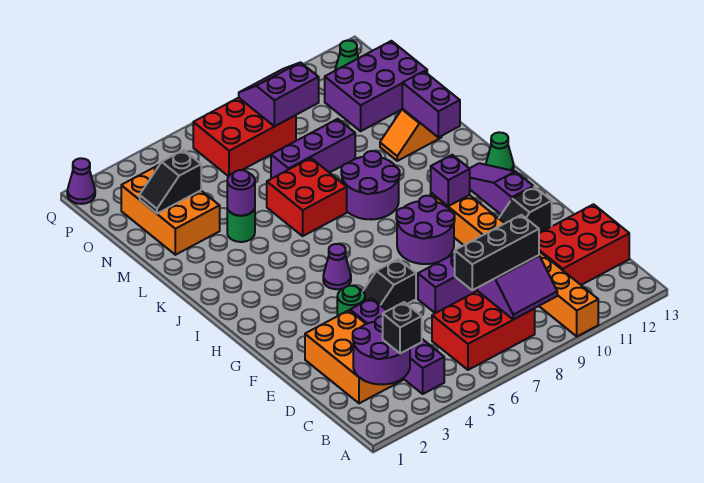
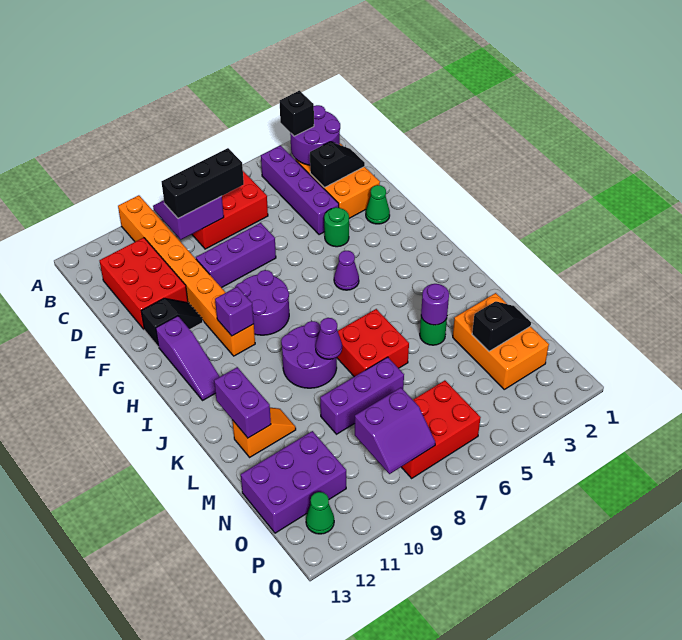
red brick C11:D13 level 1 -> red brick C11:E12 level 1
black slope F5:F6 level 1 top 6 -> black slope D2:D3 level 2 top 3
green cone I13 level 1 -> green cone F2 level 1
purple cone Q1 level 1 -> purple cone K8 level 2

